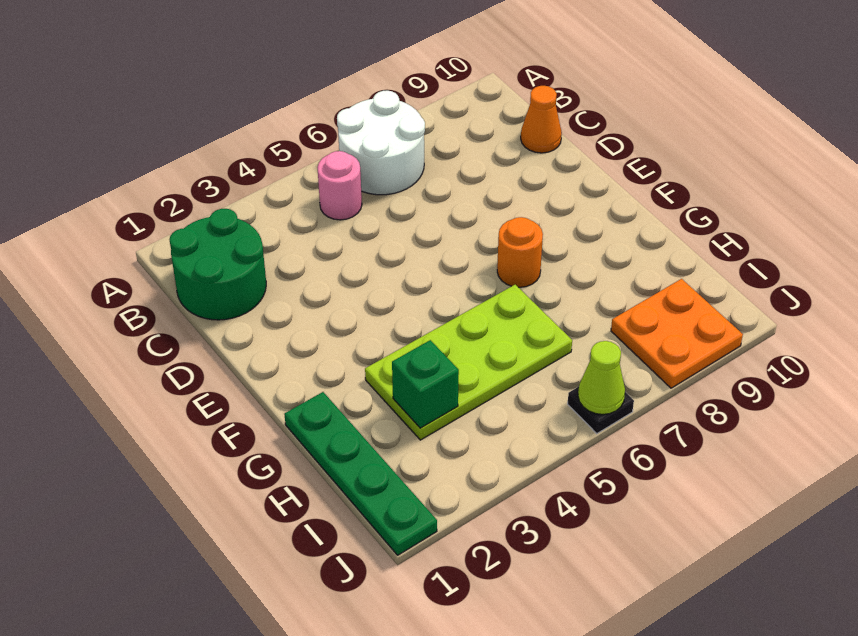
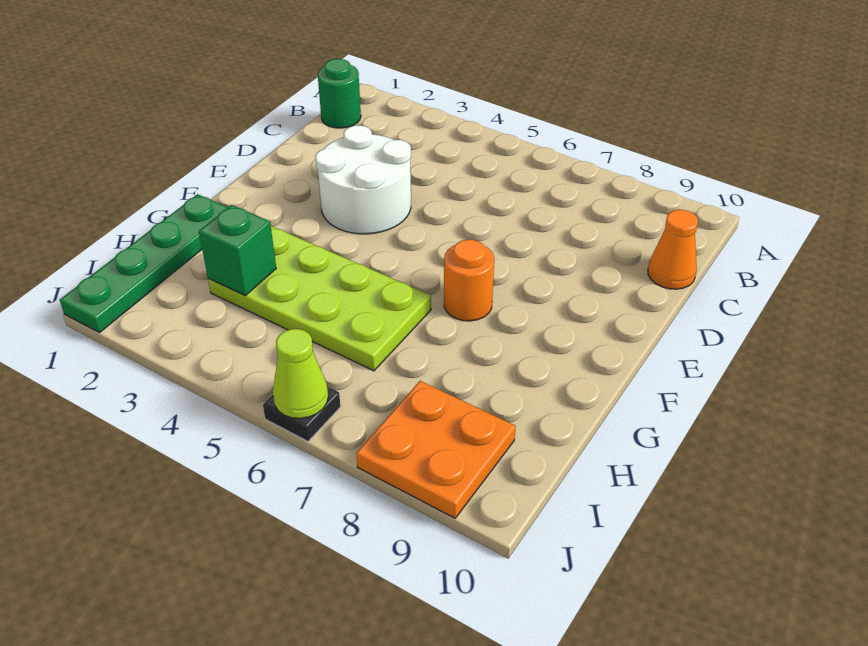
white round brick A6:B7 level 1 -> white round brick D3:E4 level 1
green round brick B1:C2 level 1 -> green round brick B1 level 1
pink round brick B5 level 1 -> none

